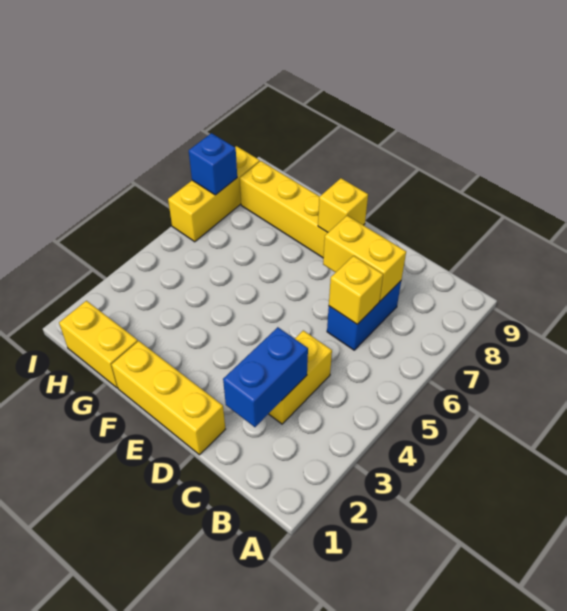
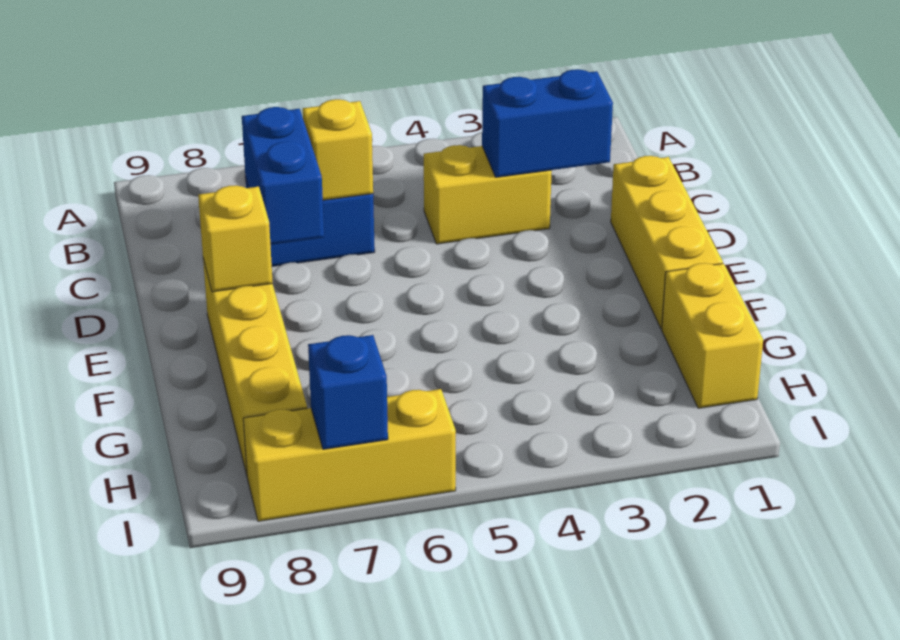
yellow brick C7:D7 level 2 -> blue brick C7:D7 level 2

